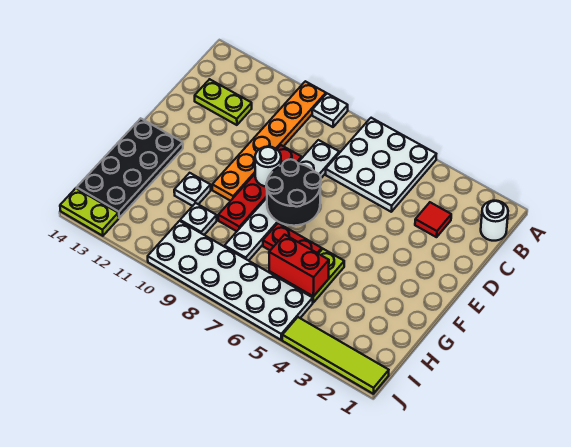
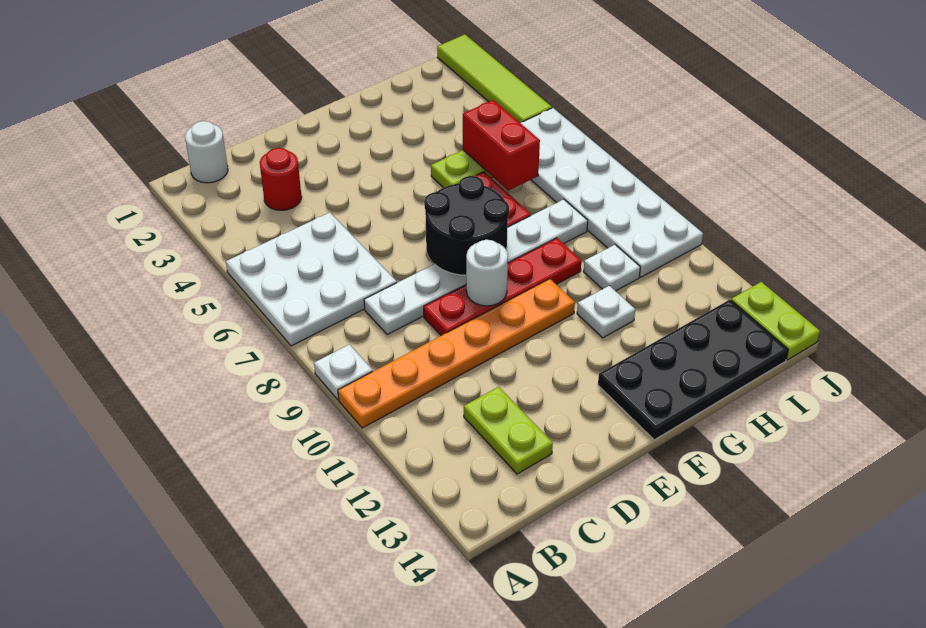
red tile C3 level 1 -> red round brick C3 level 1

